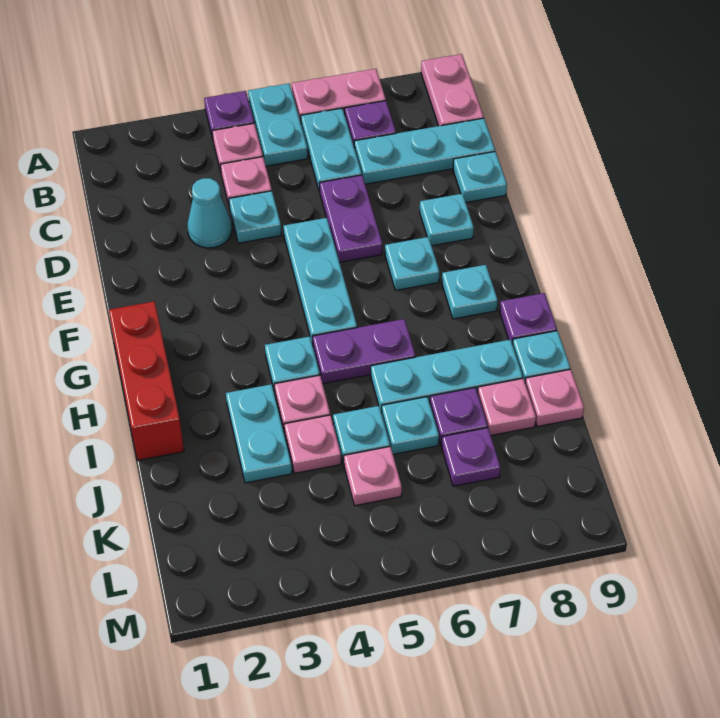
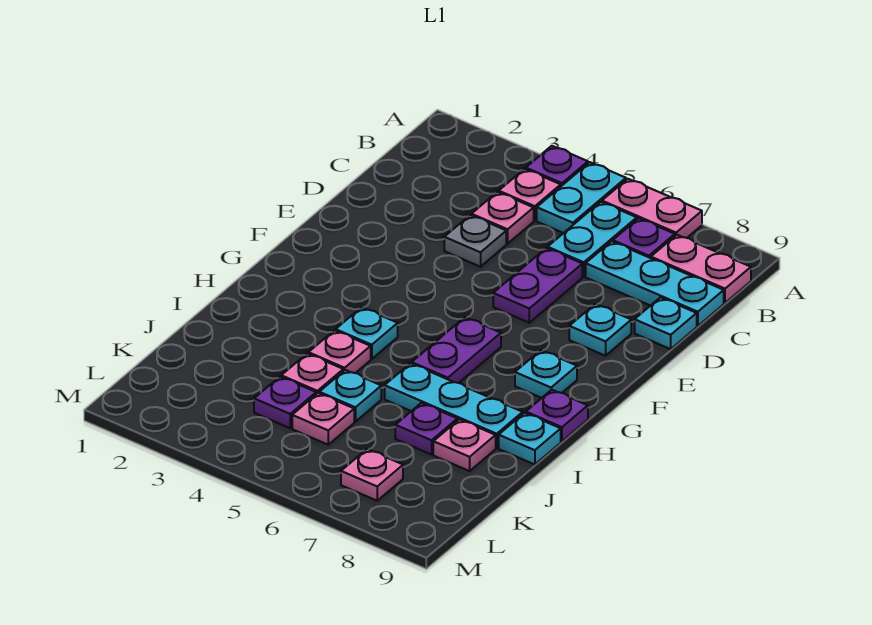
pink plate A9:B9 level 1 -> pink plate B8:B9 level 1
cyan cone D3 level 1 -> none
cyan plate D4 level 1 -> grey plate D4 level 1
cyan plate E5:G5 level 1 -> none
cyan plate F7 level 1 -> none
red brick G1:I1 level 1 -> none
purple plate H5:H6 level 1 -> purple plate G6:H6 level 1
cyan plate I3:J3 level 1 -> none
cyan plate J6 level 1 -> none
pink plate J9 level 1 -> pink plate L7 level 1
purple plate K7 level 1 -> purple plate K4 level 1

